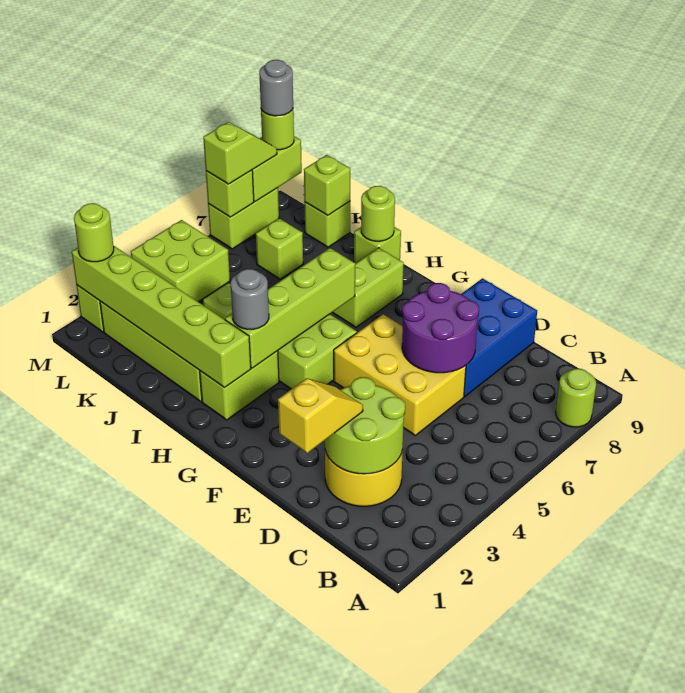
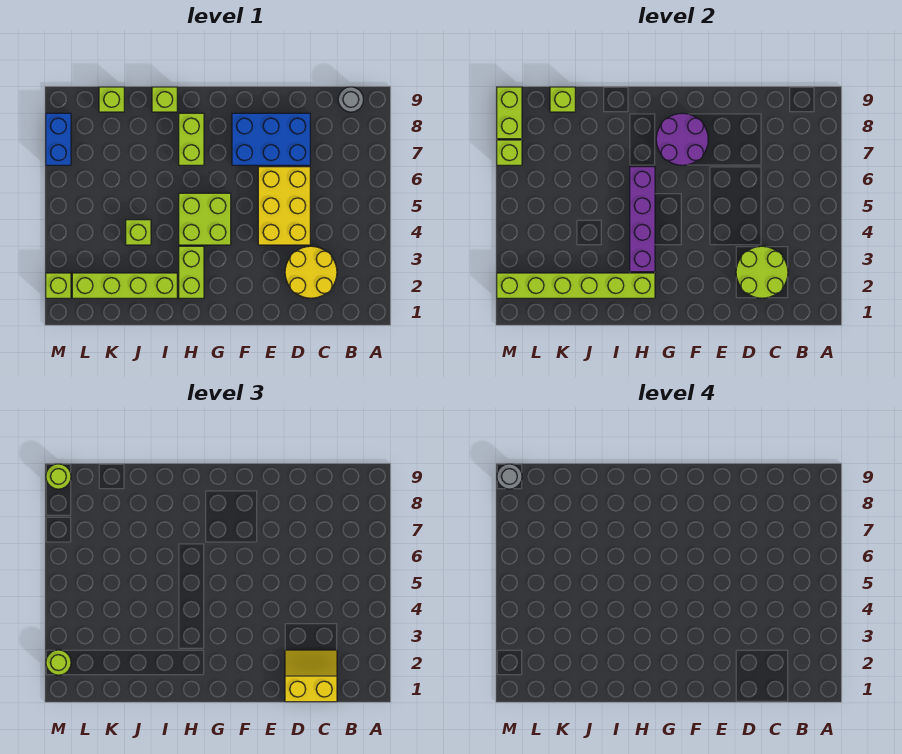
lime round brick A8 level 1 -> none
yellow slope D1:D2 level 3 top 1 -> yellow slope C1:D2 level 3 top 1
yellow brick D5:F6 level 1 -> yellow brick D4:E6 level 1
purple round brick D6:E7 level 2 -> purple round brick F7:G8 level 2
blue brick D7:E9 level 1 -> blue brick D7:F8 level 1
lime brick H3:H6 level 2 -> purple brick H3:H6 level 2
grey round brick H3 level 3 -> grey round brick B9 level 1
lime round brick I9 level 2 -> none
lime brick K7 level 1 -> none
lime brick L4:M5 level 1 -> none
lime brick M7:M8 level 1 -> blue brick M7:M8 level 1
lime slope M7:M8 level 3 top 7 -> none

